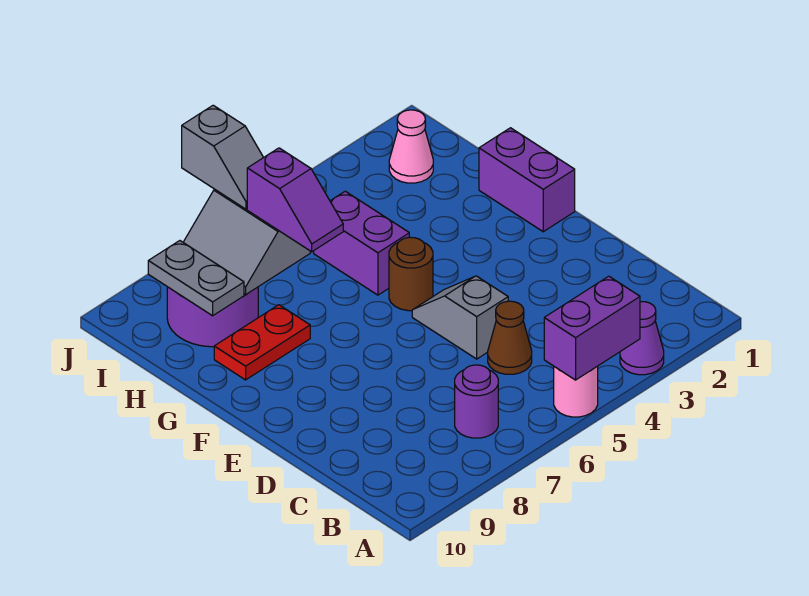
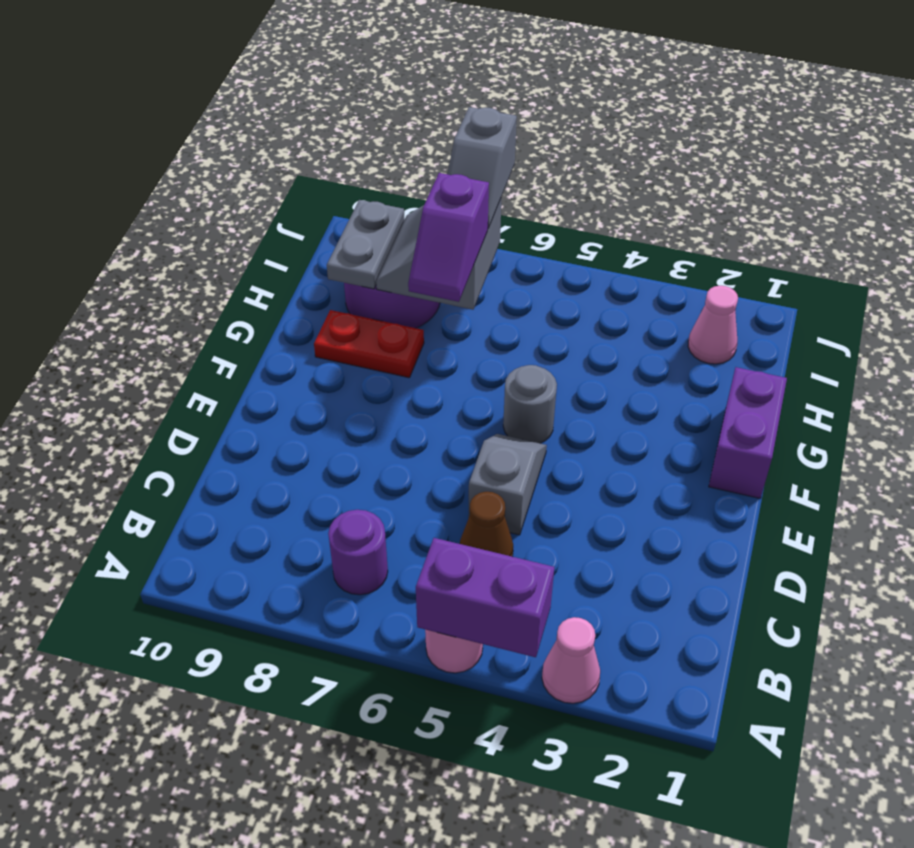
purple cone A3 level 1 -> pink cone A3 level 1
brown round brick F5 level 1 -> grey round brick F5 level 1
purple brick G5:H5 level 1 -> none

